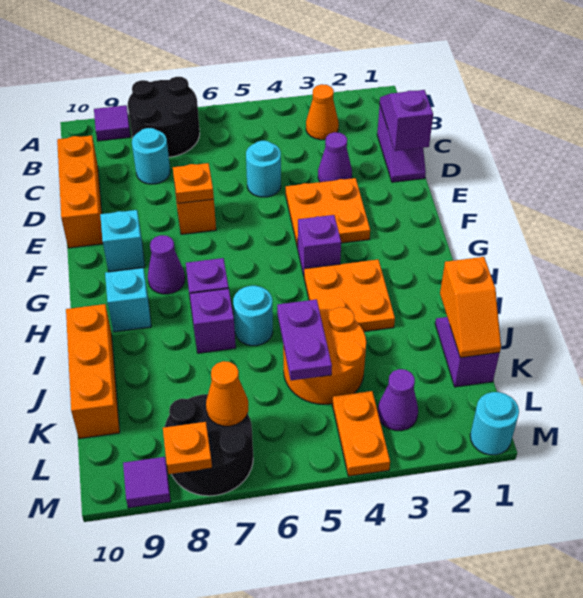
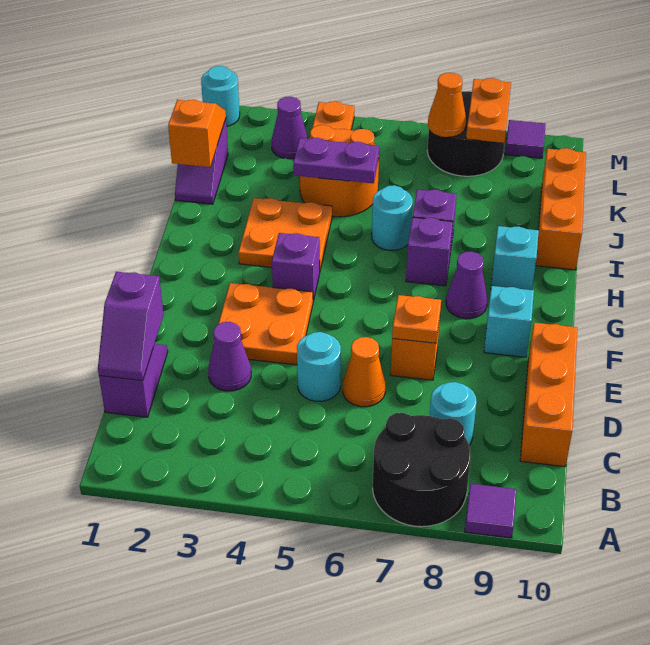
orange cone B3 level 1 -> orange cone D6 level 1
purple plate J5:K5 level 2 -> purple plate J4:J5 level 2
orange plate M8 level 2 -> orange plate L8:M8 level 2

